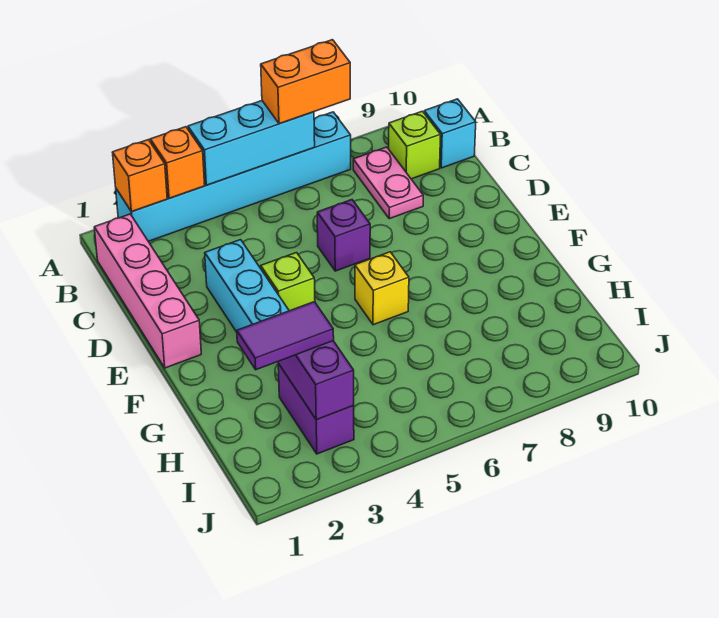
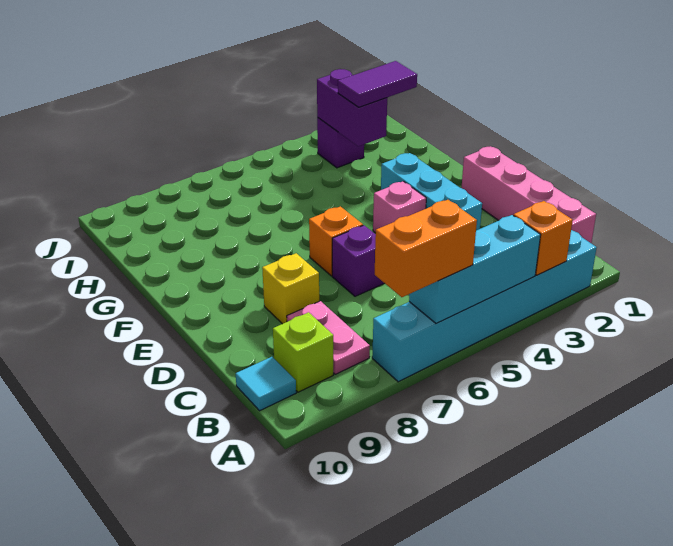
orange brick A2 level 2 -> orange brick E6 level 1
cyan brick B10 level 1 -> cyan tile B10 level 1
lime brick E4 level 1 -> pink brick E4 level 1
yellow brick F6 level 1 -> yellow brick D8 level 1
purple brick H3:I3 level 1 -> purple brick I3 level 1

